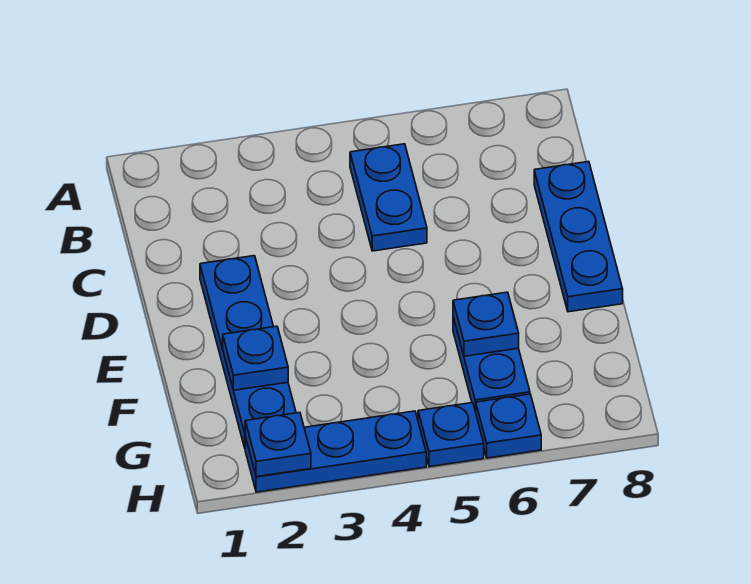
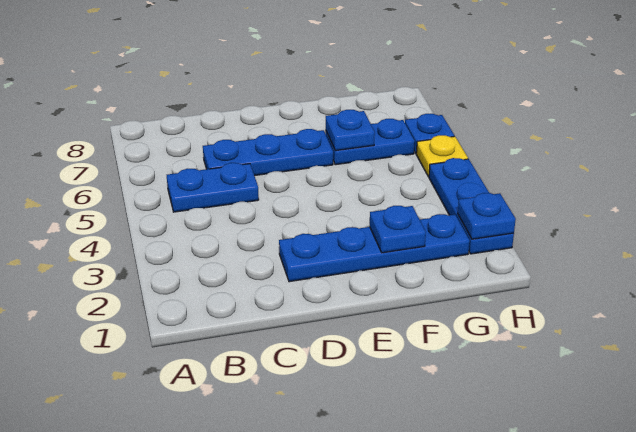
blue plate C8:E8 level 1 -> blue plate C6:E6 level 1
blue plate H5 level 1 -> yellow plate H5 level 1

